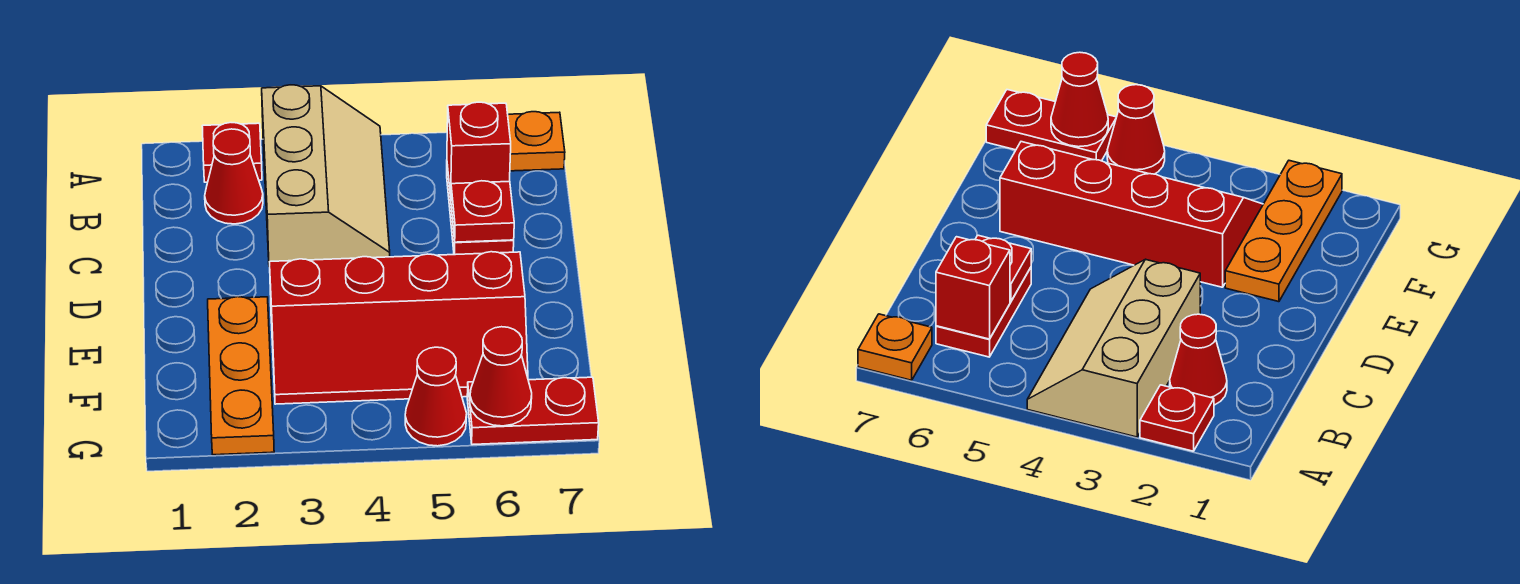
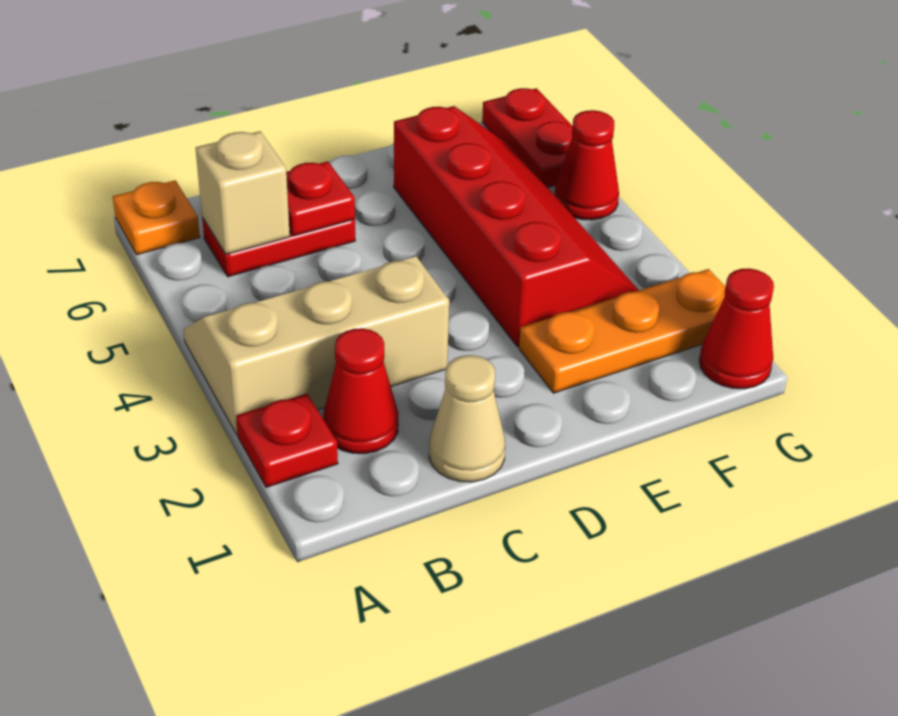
red brick B6 level 2 -> tan brick B6 level 2
none -> tan cone C1 level 1
red cone G6 level 2 -> red cone G1 level 1

